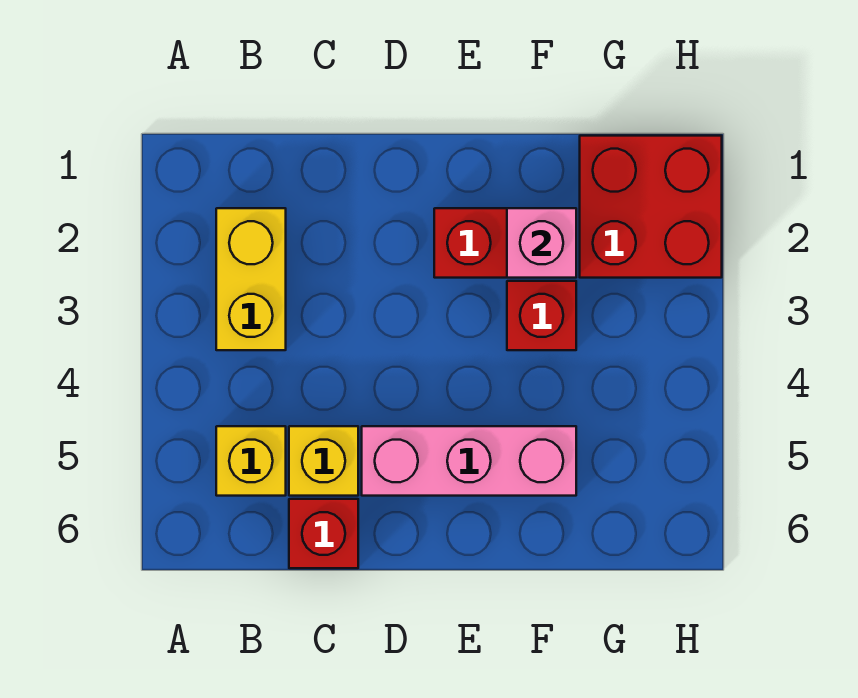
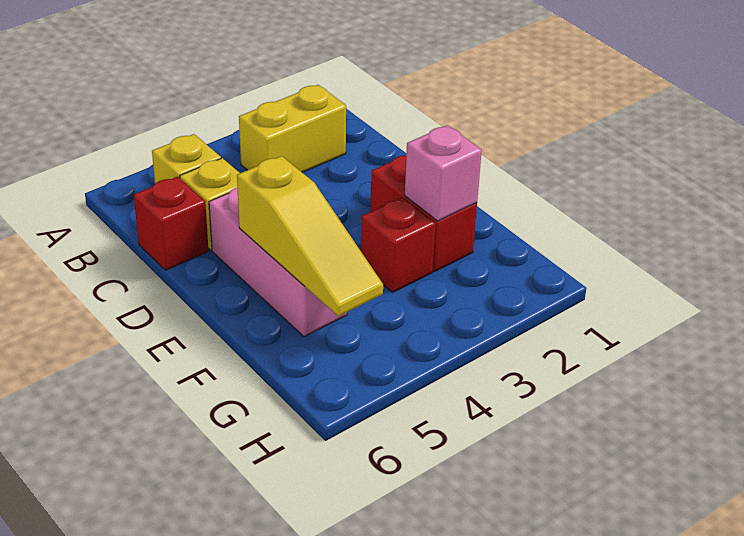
none -> yellow slope E5:G5 level 2 top E
red brick G1:H2 level 1 -> none

